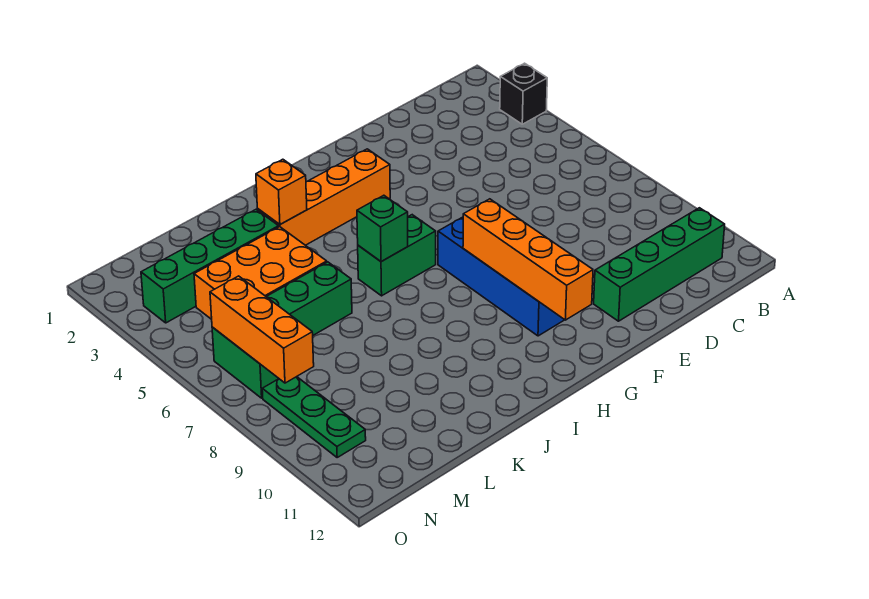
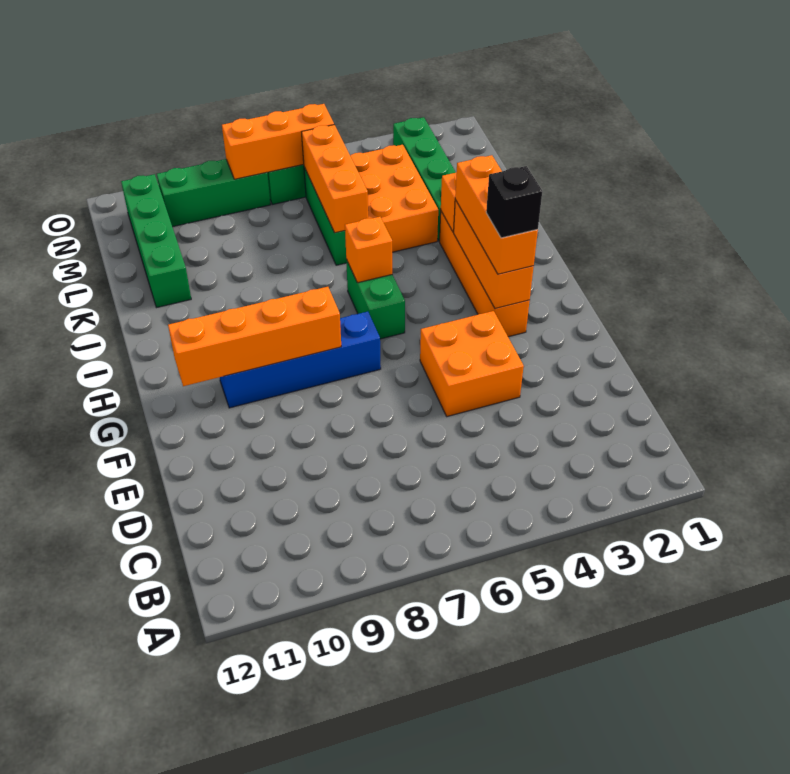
black brick A3 level 1 -> black brick G3 level 4
green brick B11:E11 level 1 -> green brick K11:N11 level 1
none -> orange brick E4:F5 level 1
none -> orange brick G3:I3 level 2
none -> orange brick G3:I3 level 3
green brick I6 level 2 -> orange brick I6 level 2
none -> orange brick K6:M6 level 2
green plate N8:N10 level 1 -> green brick N8:N10 level 1

